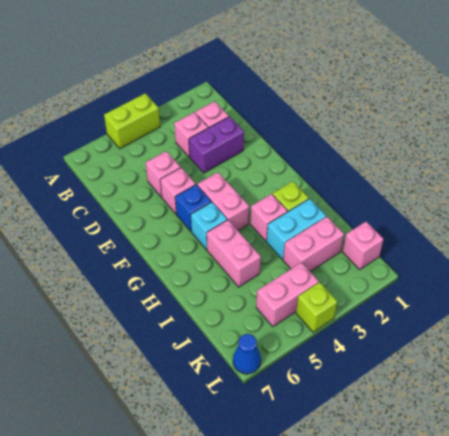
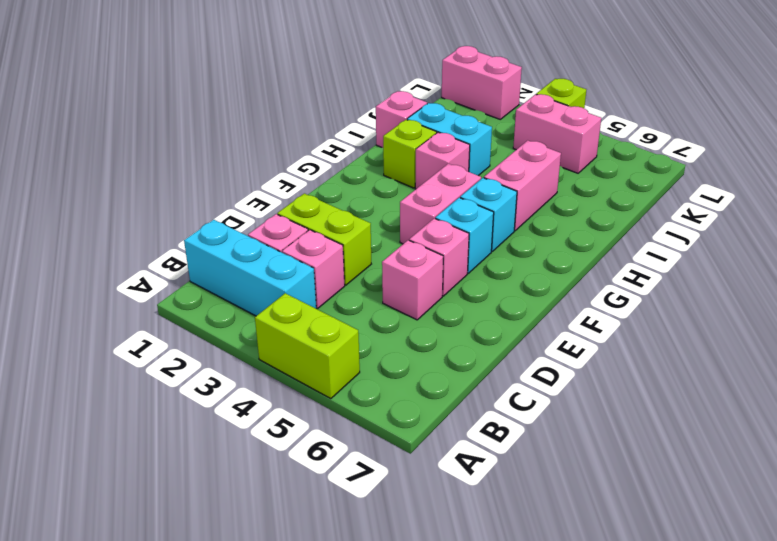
none -> cyan brick B1:B3 level 1
purple brick D2:D3 level 1 -> lime brick D2:D3 level 1
blue brick F5 level 1 -> cyan brick F5 level 1
pink brick J2:J3 level 1 -> pink brick L1:L2 level 1
pink brick K1 level 1 -> pink brick I1 level 1
blue cone L7 level 1 -> none

